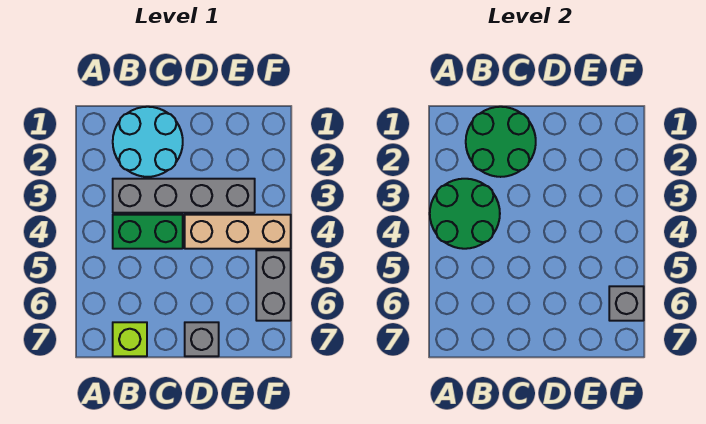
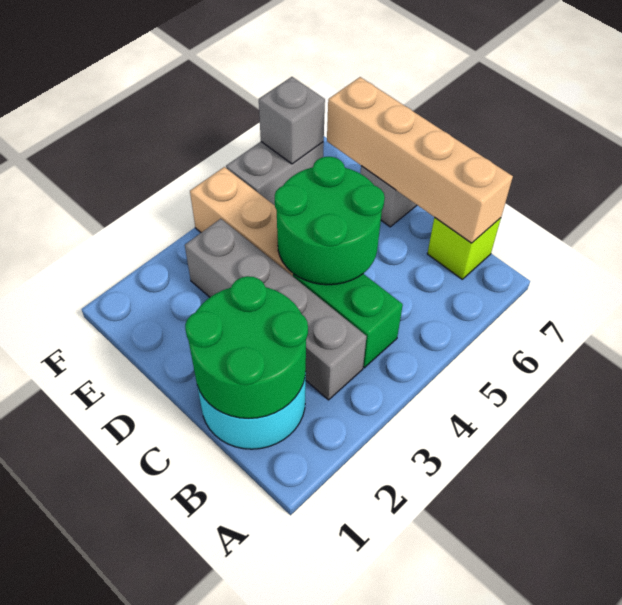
green round brick A3:B4 level 2 -> green round brick C4:D5 level 2
none -> tan brick B7:E7 level 2

